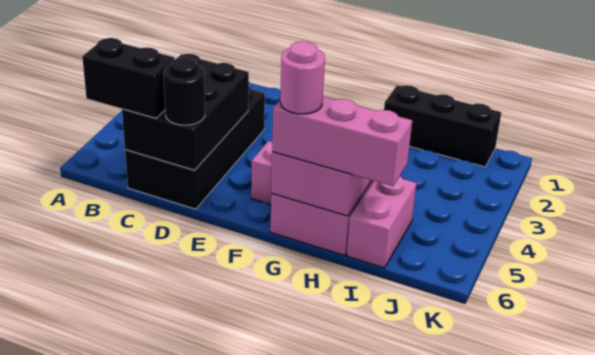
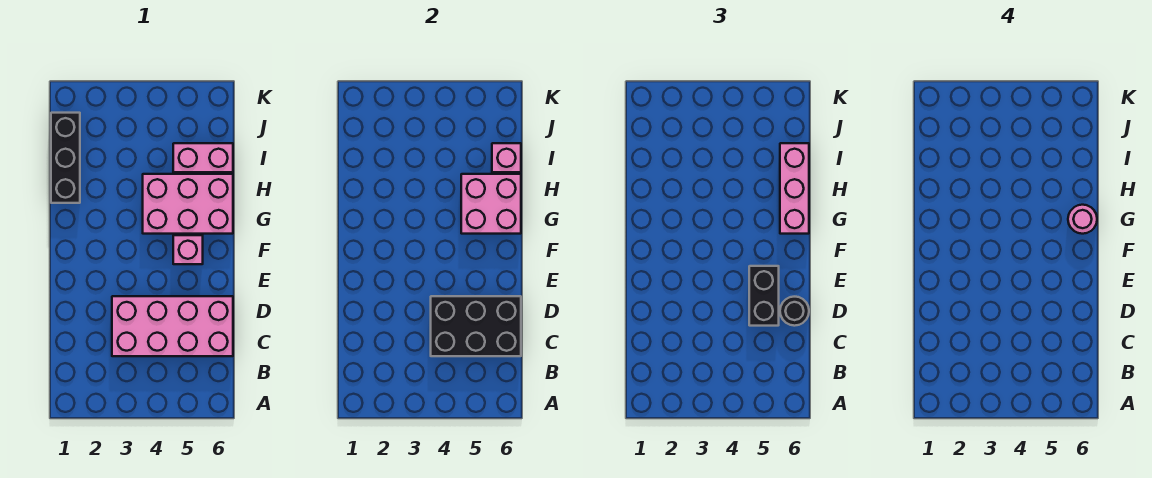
black brick B6:C6 level 3 -> black brick D5:E5 level 3
black brick C3:D6 level 1 -> pink brick C3:D6 level 1
none -> pink brick I6 level 2

